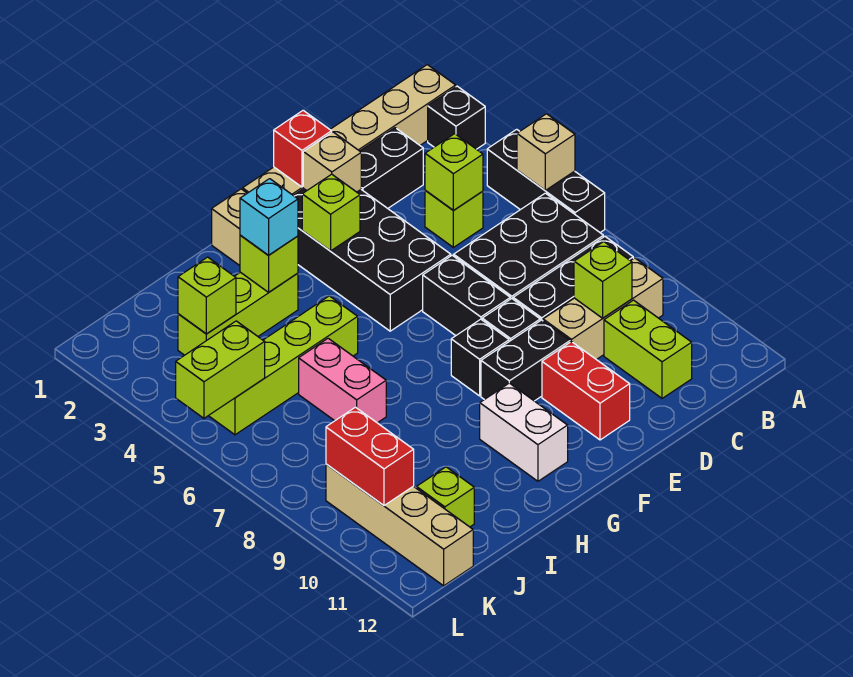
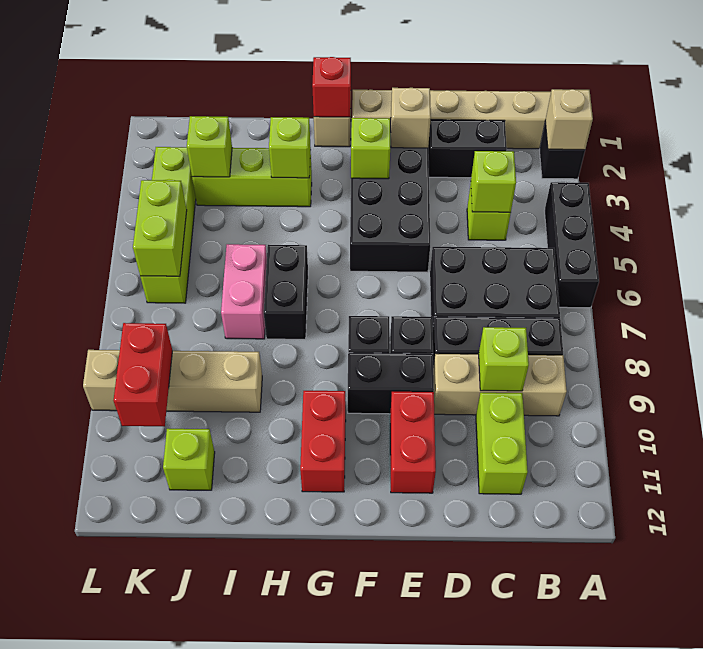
tan brick A5 level 2 -> tan brick A2 level 2
red brick E1 level 2 -> red brick G1 level 2
black brick E6:E7 level 1 -> black brick H6:H7 level 1
white brick G10:G11 level 1 -> red brick G10:G11 level 1
cyan brick H3 level 3 -> none
lime brick H5:K5 level 1 -> lime brick K3:K6 level 1
lime brick K5:L5 level 2 -> lime brick K5:K6 level 2
tan brick K9:K12 level 1 -> tan brick I9:L9 level 1

